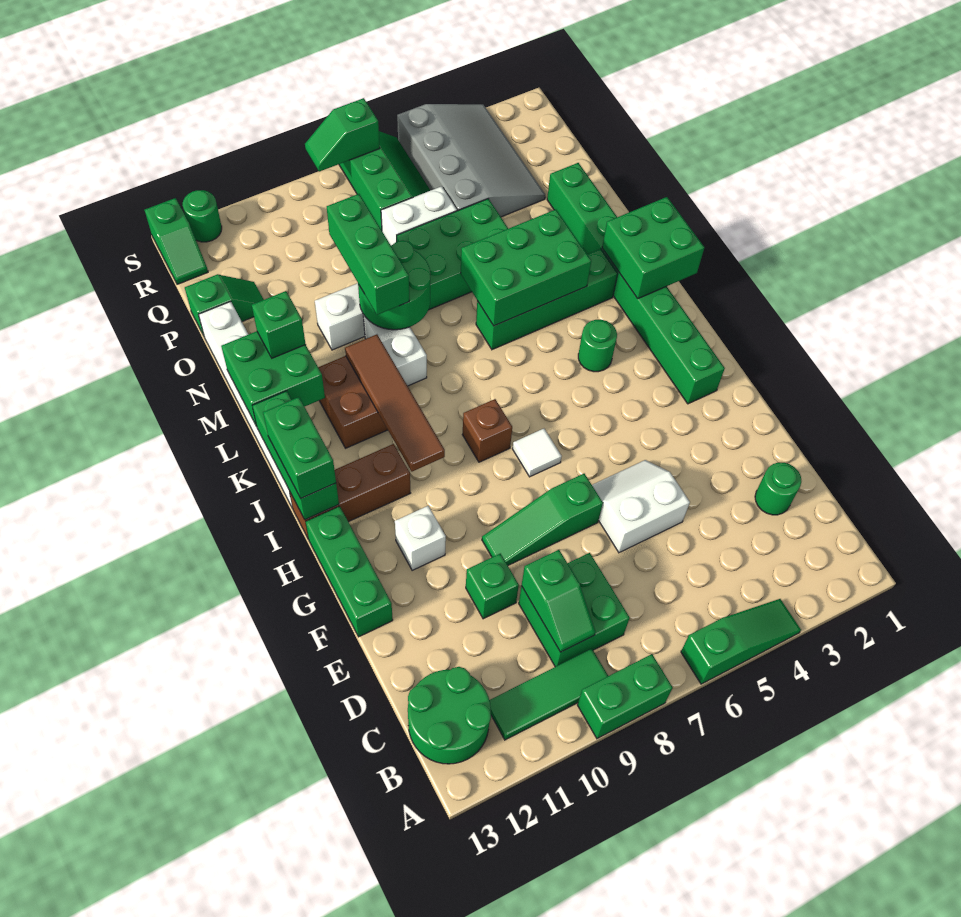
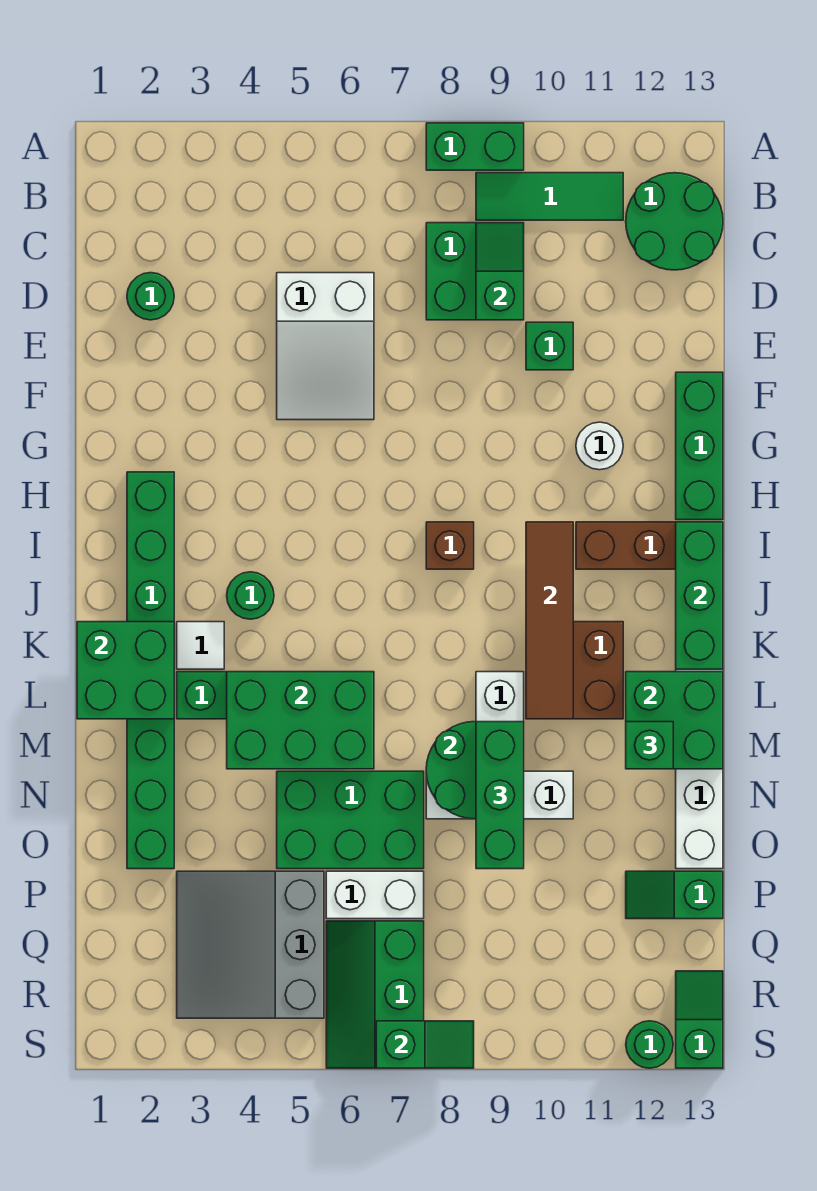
green slope A4:A6 level 1 top 6 -> none
white slope E5:F6 level 1 top E -> white slope D5:F6 level 1 top D
green slope F7:F9 level 1 top 7 -> none
white brick G11 level 1 -> white round brick G11 level 1
white tile H7 level 1 -> white tile K3 level 1
green brick I13:J13 level 3 -> none
grey slope P3:S5 level 1 top 5 -> grey slope P3:R5 level 1 top 5

